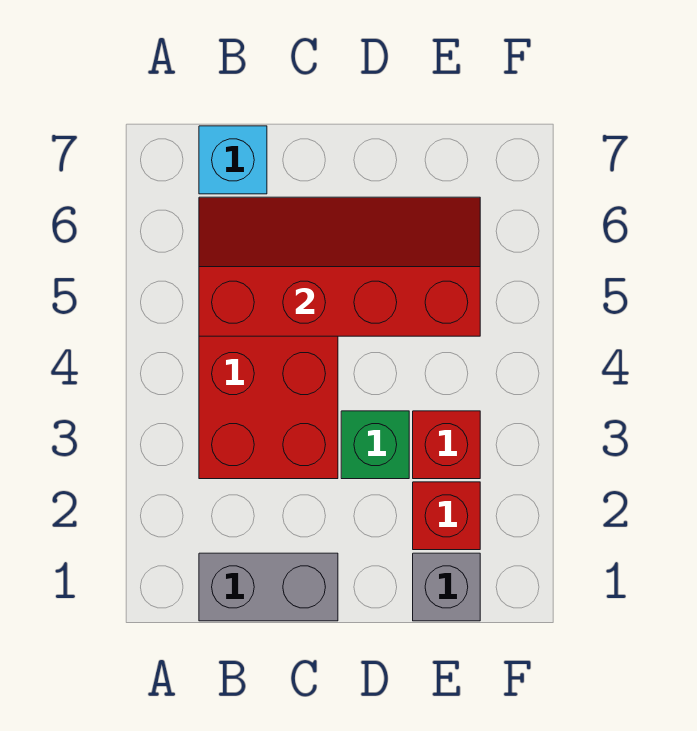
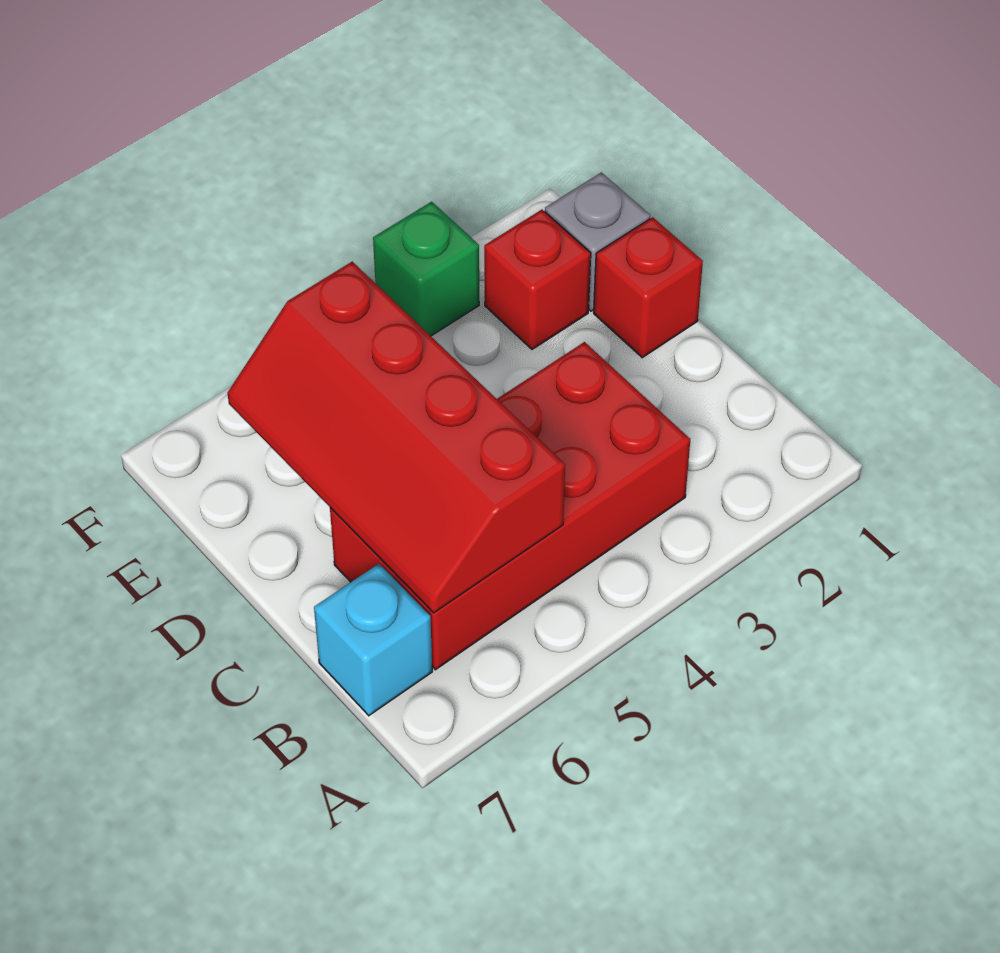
grey brick B1:C1 level 1 -> none
green brick D3 level 1 -> green brick F3 level 1
red brick E3 level 1 -> red brick D1 level 1

